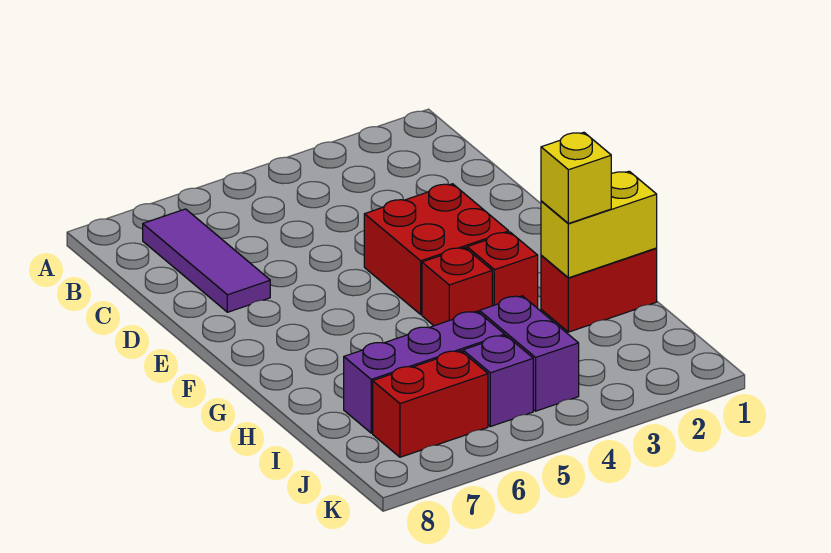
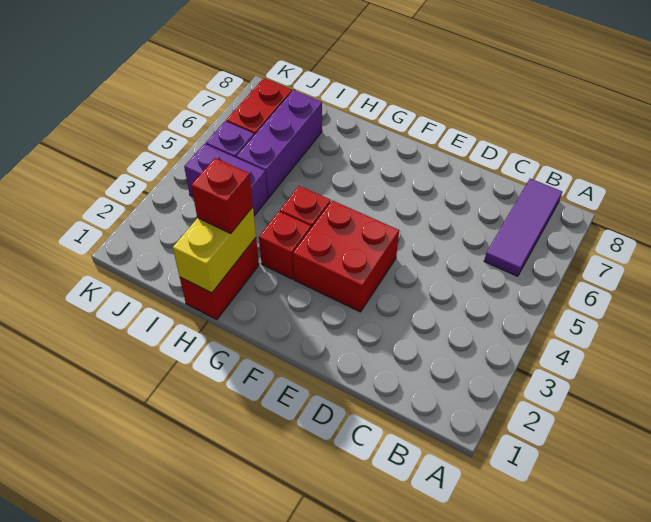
purple tile B7:D7 level 1 -> purple tile B6:B8 level 1
yellow brick H2 level 3 -> red brick H2 level 3

